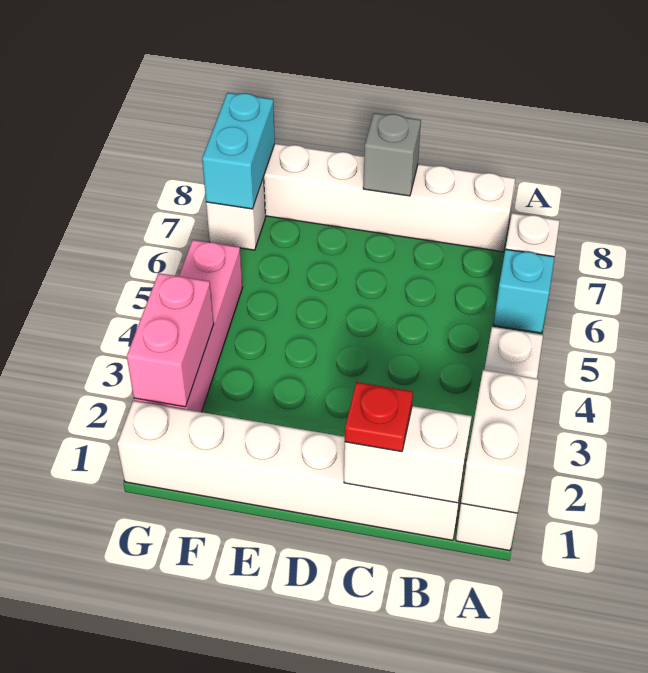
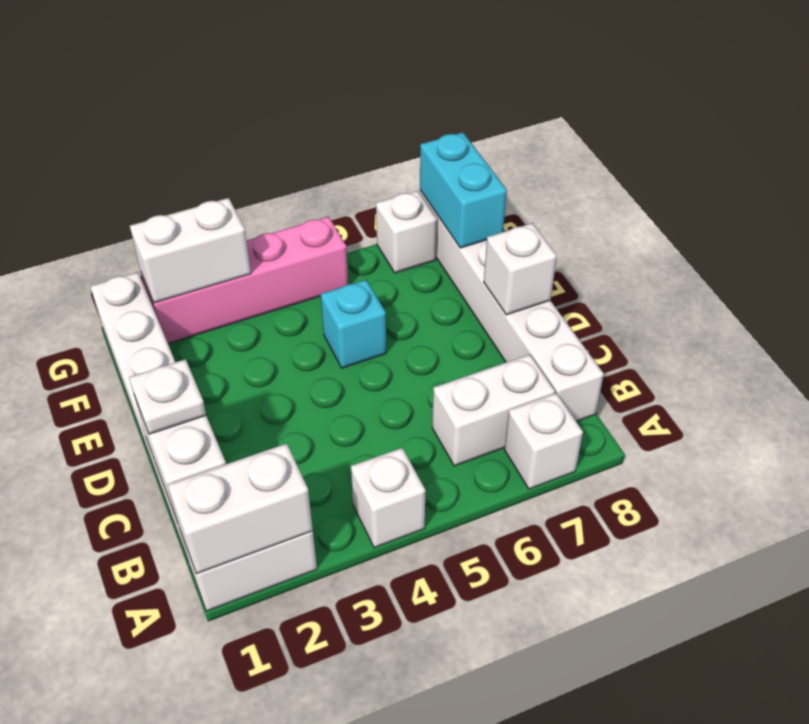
cyan brick A6 level 1 -> cyan brick E5 level 1
none -> white brick B6:B7 level 1
red plate C1 level 3 -> white plate C1 level 3
grey brick D8 level 2 -> white brick D8 level 2
pink brick G2:G3 level 2 -> white brick G2:G3 level 2
cyan brick G7:G8 level 2 -> cyan brick F8:G8 level 2

